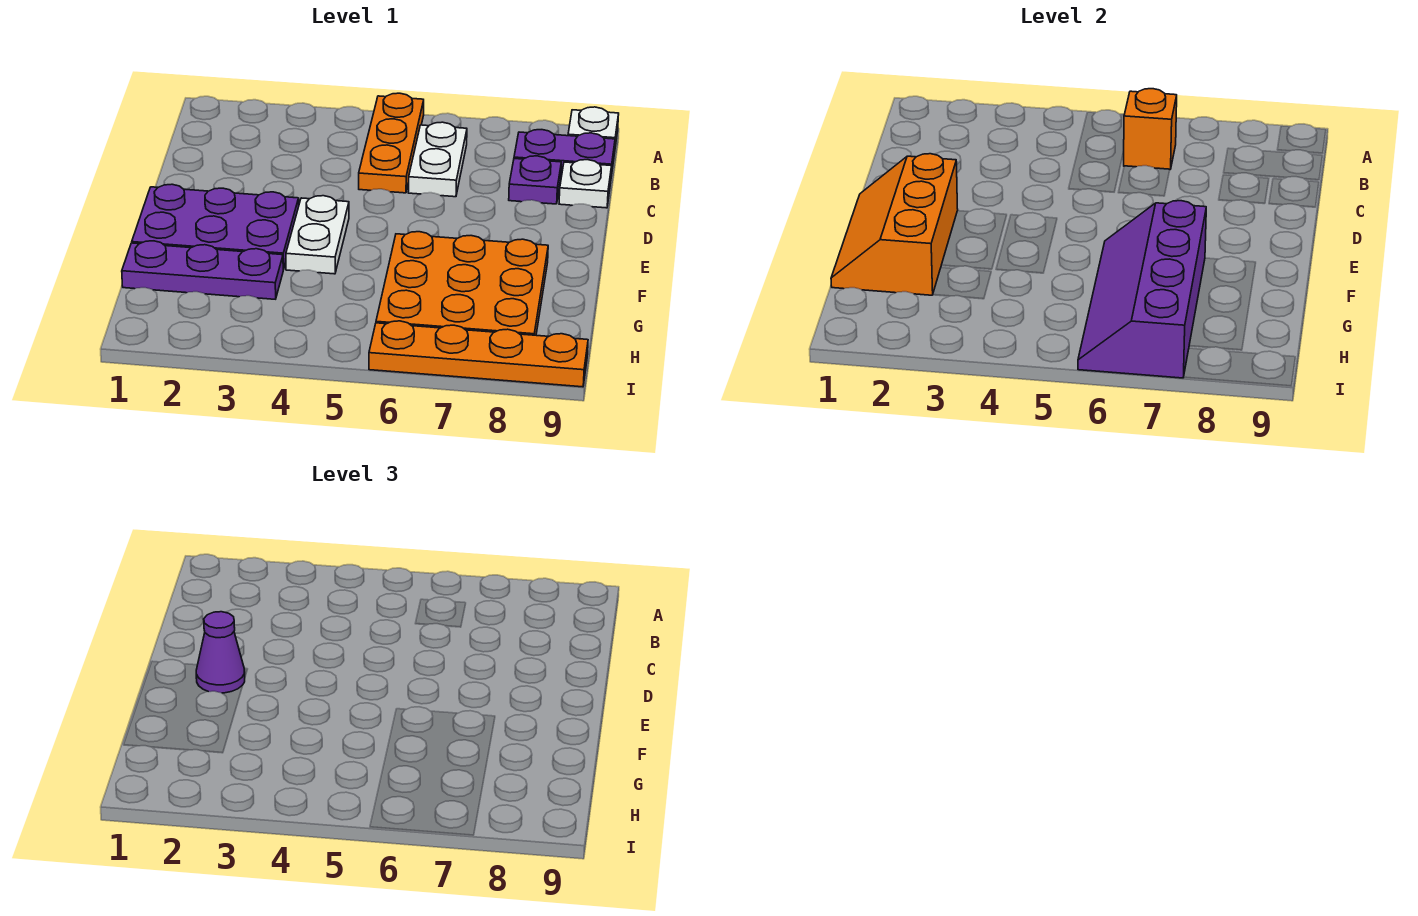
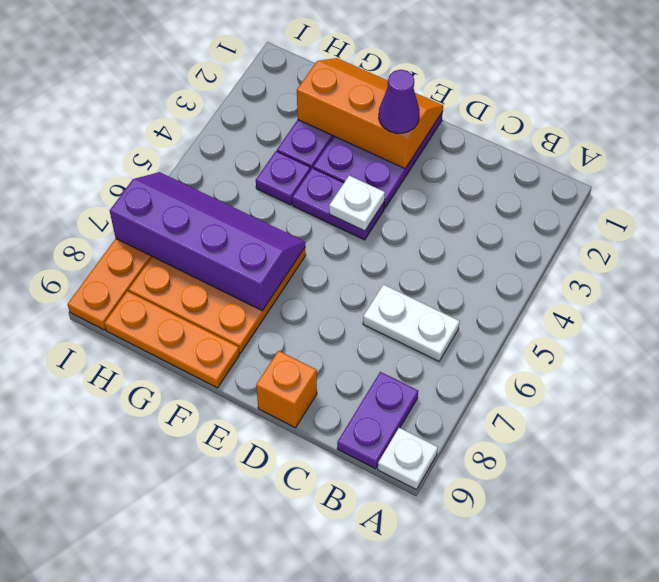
orange plate A5:C5 level 1 -> orange plate F9:H9 level 1
orange brick B6 level 2 -> orange brick D9 level 1
purple plate C8 level 1 -> purple plate G4 level 1
white plate C9 level 1 -> white plate E4 level 2
white plate E4:F4 level 1 -> purple plate E4:F4 level 1

